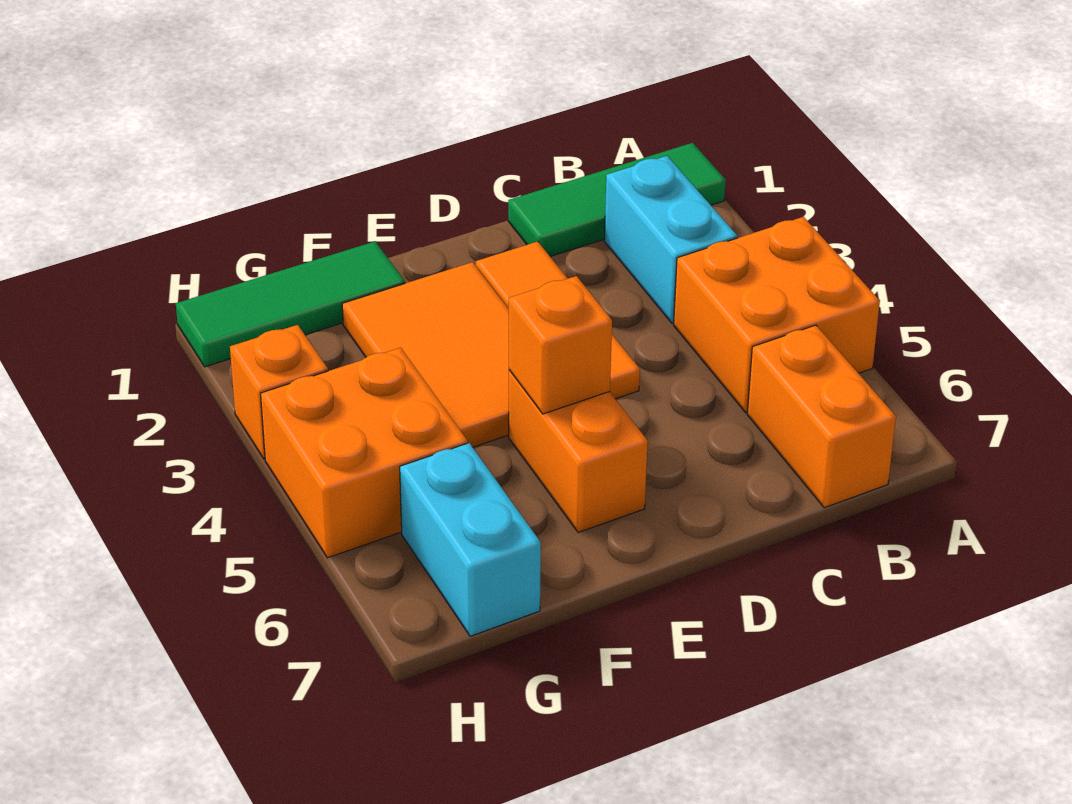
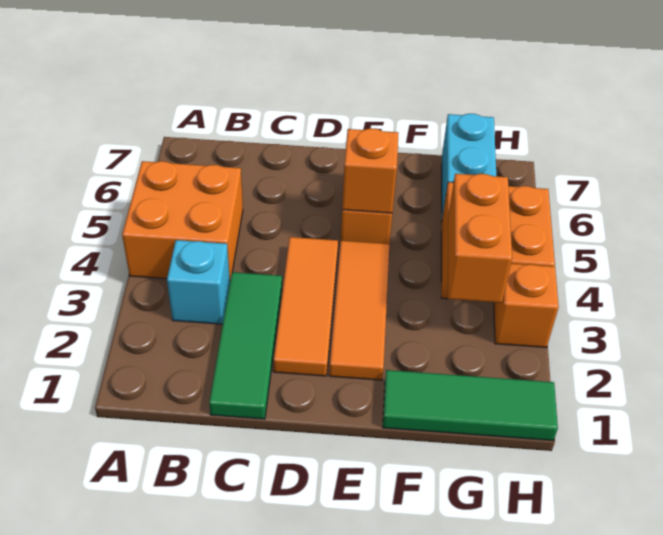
green tile A1:C1 level 1 -> green tile C1:C3 level 1
cyan brick B2:B3 level 1 -> cyan brick B3 level 1
orange brick B6:B7 level 1 -> orange brick G3:G4 level 2
orange tile E2:F4 level 1 -> orange tile E2:E4 level 1

